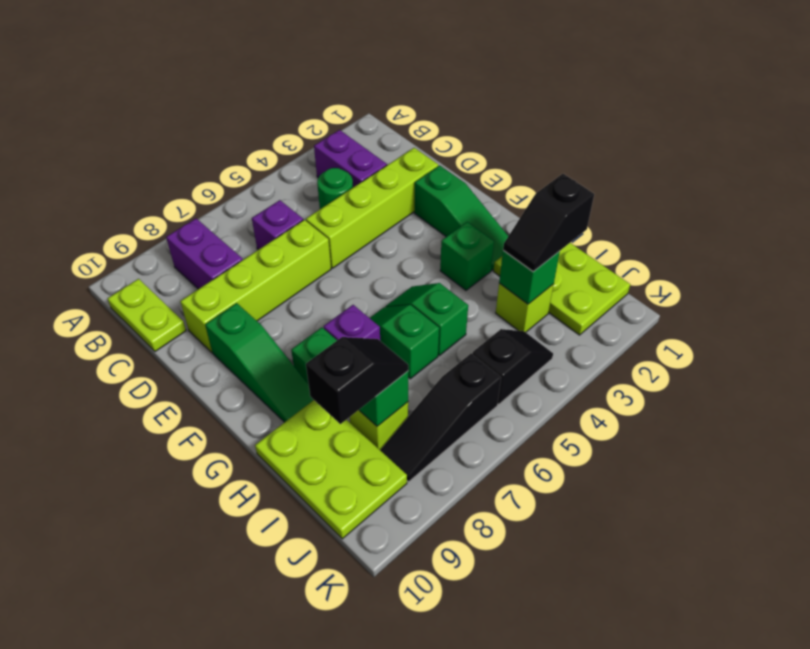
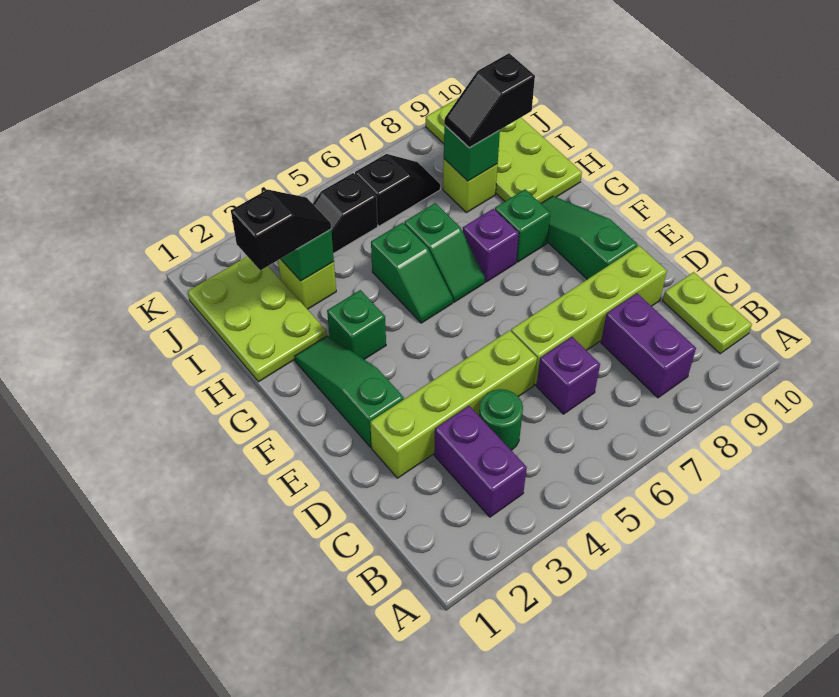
lime plate H9:J10 level 1 -> lime plate H9:K10 level 1
black slope J6:J8 level 1 top 6 -> black slope J6:J7 level 1 top 6

